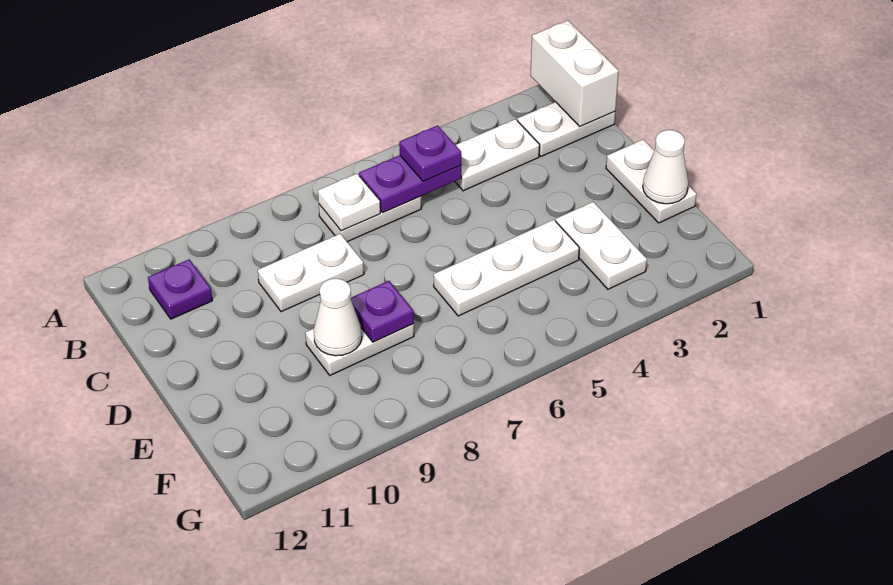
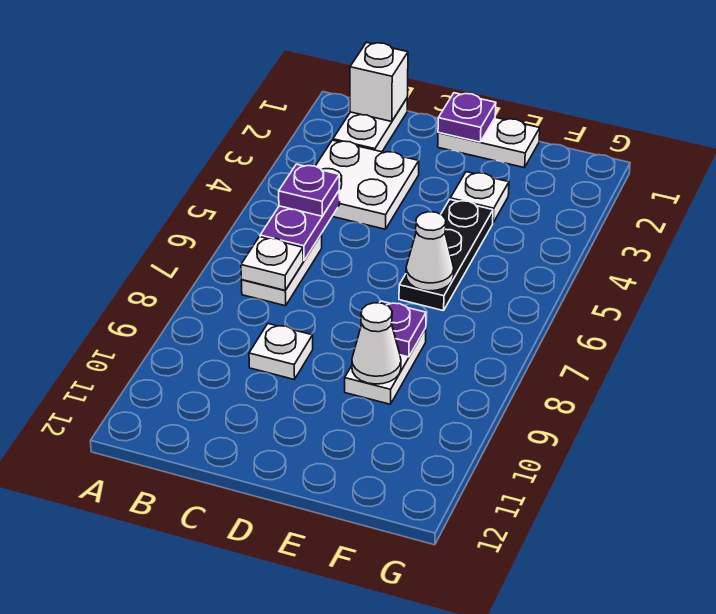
white brick A1:B1 level 2 -> white brick B1 level 2
white plate B3:B4 level 1 -> white plate B3:C4 level 1
purple plate B11 level 1 -> purple plate D1 level 2
white plate C8:C9 level 1 -> white plate C9 level 1
white cone E1 level 2 -> white cone E6 level 2
white plate E3:F3 level 1 -> white plate E3 level 1
white plate E4:E6 level 1 -> black plate E4:E6 level 1

